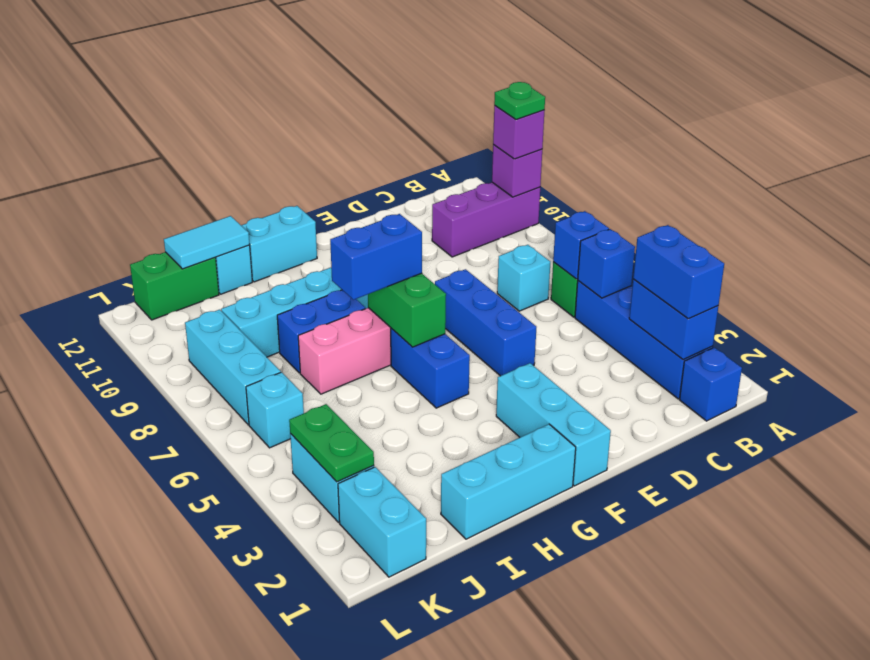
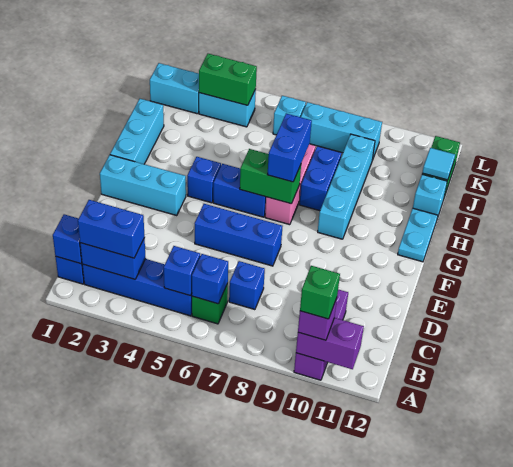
purple brick A10 level 2 -> purple brick A10:A11 level 2
green plate A10 level 4 -> green brick A10 level 4
none -> blue brick B1 level 2
cyan brick C7 level 1 -> blue brick C7 level 1
none -> blue brick G4 level 1
cyan brick G12:H12 level 1 -> cyan plate G12:H12 level 1
cyan tile I12:J12 level 2 -> cyan tile J12 level 2
green plate K3:K4 level 2 -> green brick K3:K4 level 2

